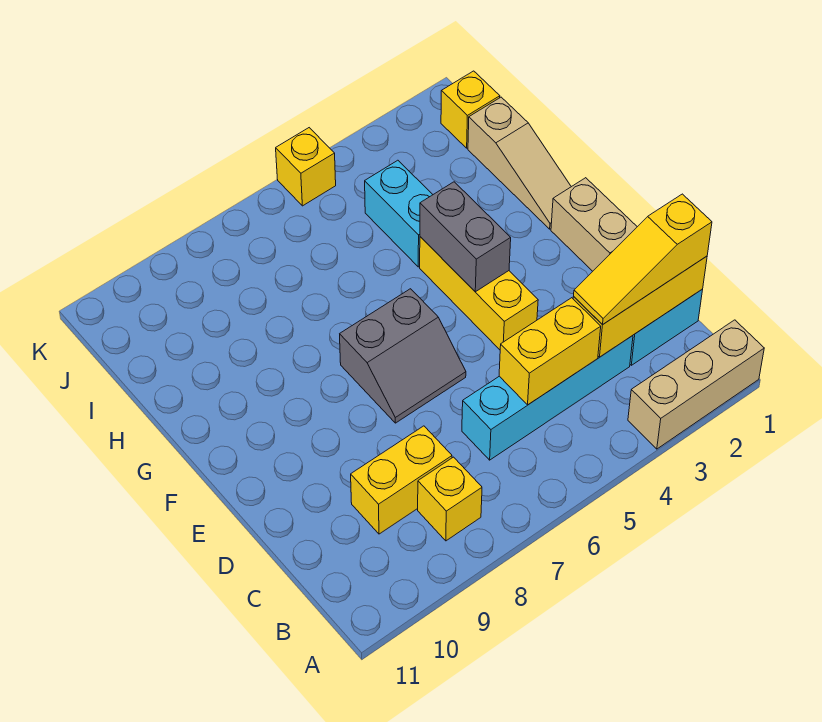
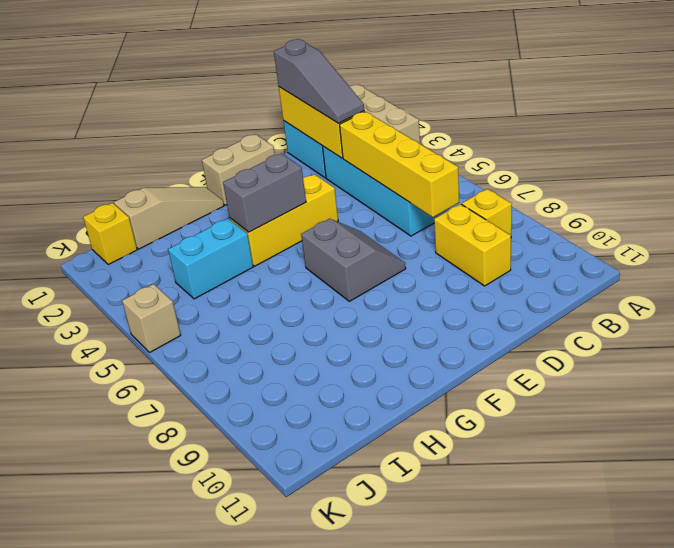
yellow slope C1:C3 level 3 top 1 -> grey slope C1:C3 level 3 top 1
yellow brick C4:C5 level 2 -> yellow brick C4:C7 level 2
yellow brick K5 level 1 -> tan brick K5 level 1

